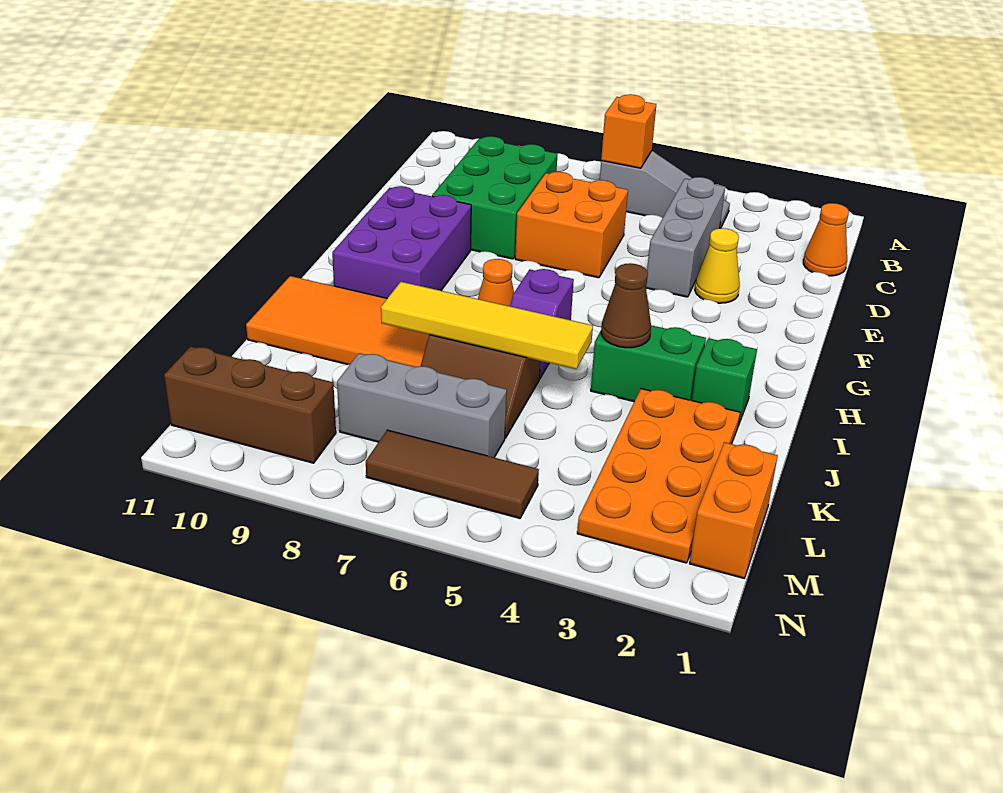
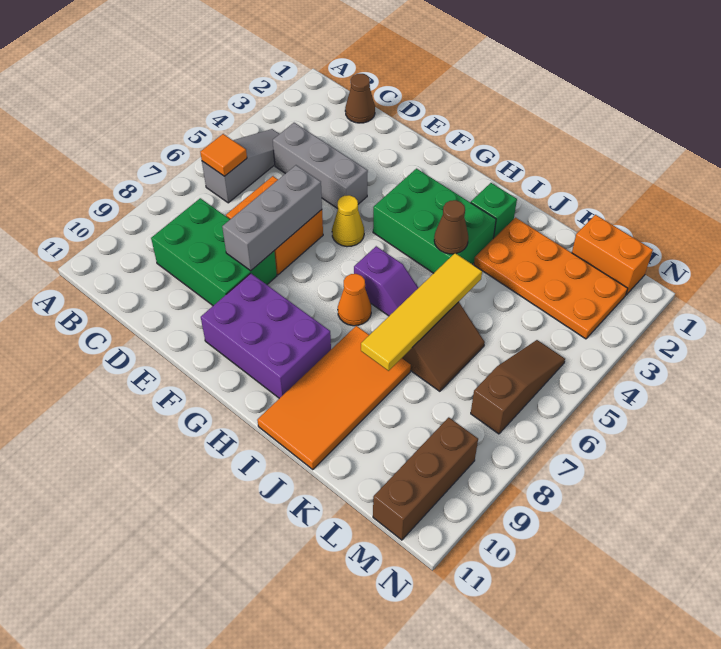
orange brick B6 level 2 -> orange tile B6 level 2
orange cone C1 level 1 -> brown cone C1 level 1
yellow cone E3 level 1 -> yellow cone F5 level 1
green brick I3:I4 level 1 -> green brick G3:I4 level 1
grey brick L6:L8 level 1 -> grey brick E6:E8 level 2
brown tile M5:M7 level 1 -> brown slope M5:M7 level 1 top 7

